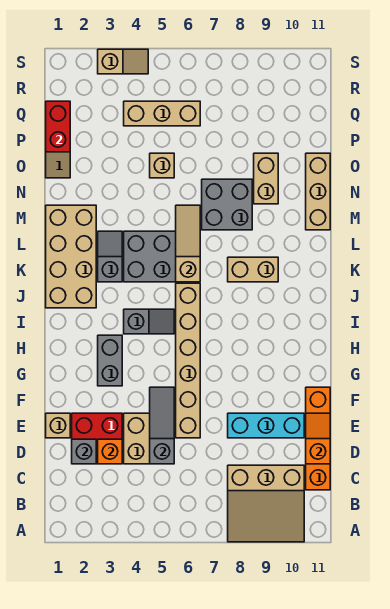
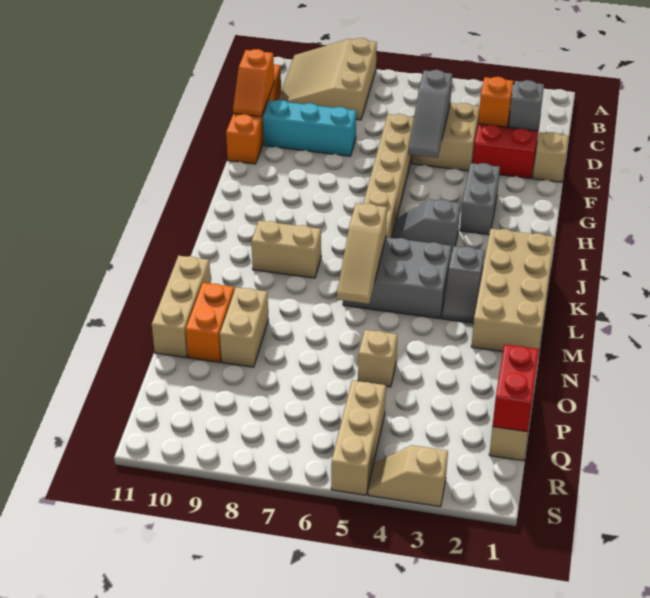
tan slope A8:C10 level 1 top C -> tan slope A8:C10 level 1 top 8
grey brick M7:N8 level 1 -> none
none -> orange brick N10:O10 level 1
tan brick Q4:Q6 level 1 -> tan brick Q5:S5 level 1

